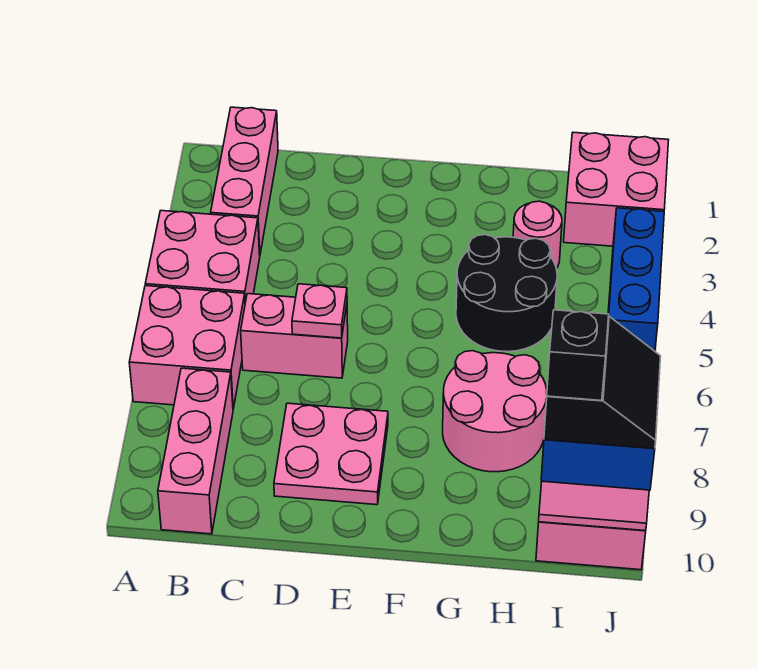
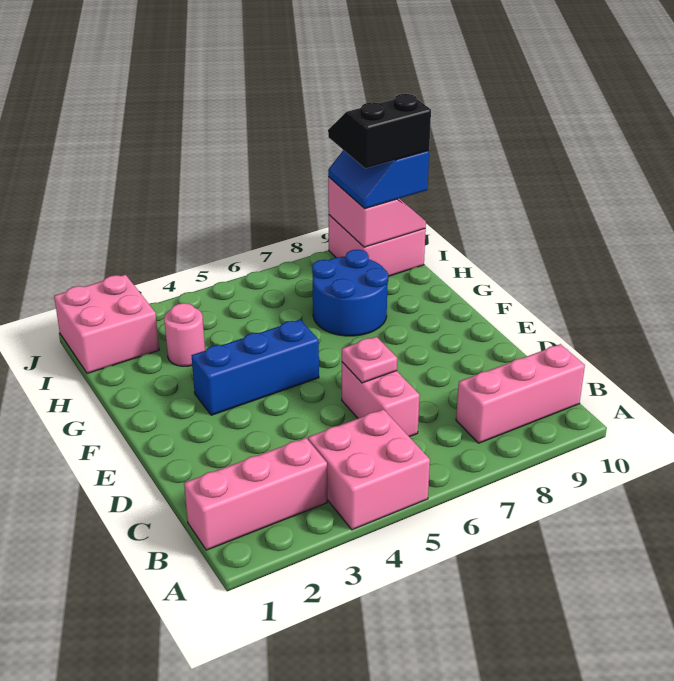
pink brick A6:B7 level 1 -> none
pink plate D8:E9 level 1 -> none
black round brick G4:H5 level 1 -> none
pink round brick G7:H8 level 1 -> blue round brick G7:H8 level 1
black brick I10 level 5 -> none
blue brick J3:J5 level 1 -> blue brick F3:F5 level 1

